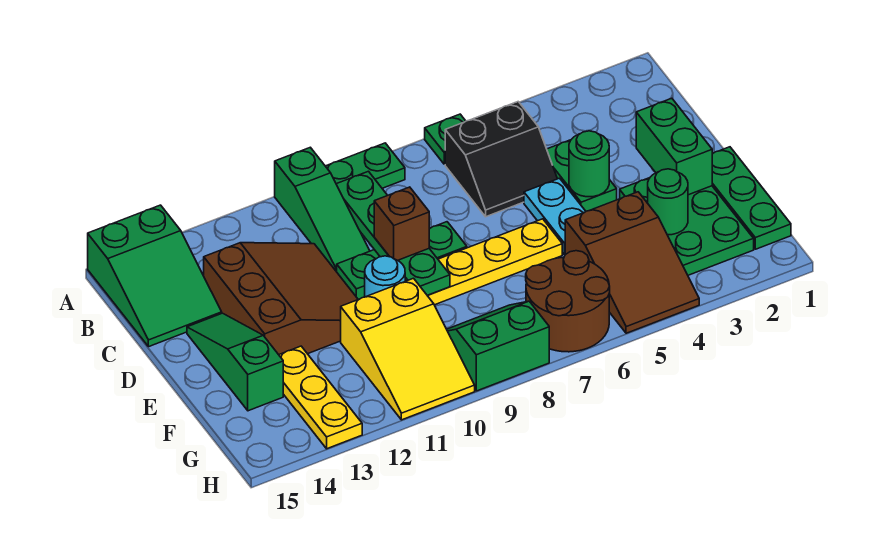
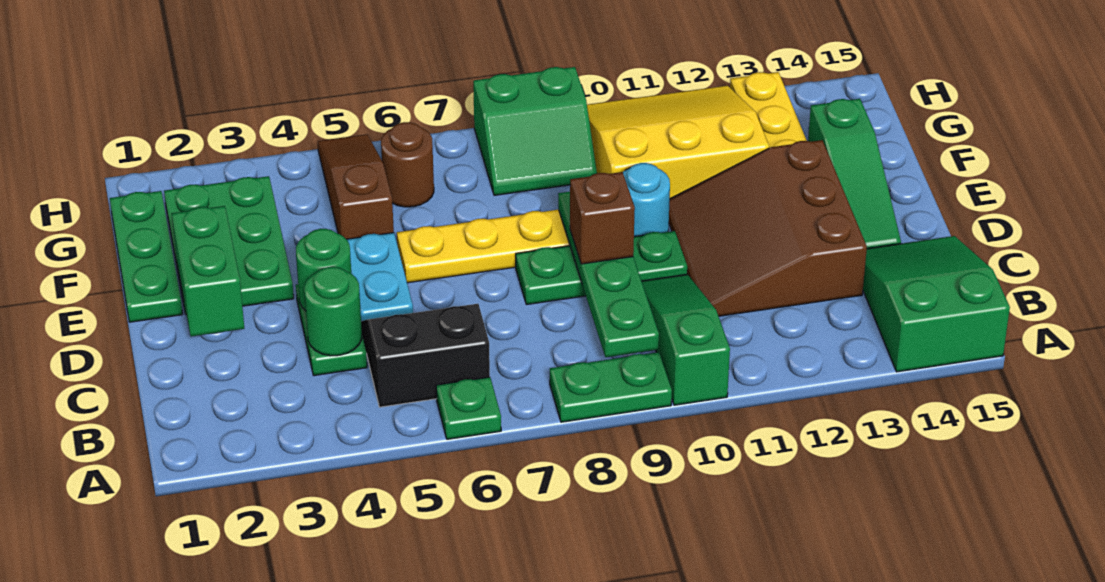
green round brick F3 level 2 -> green round brick C4 level 2
brown slope F4:H5 level 1 top F -> brown slope F5:H5 level 1 top F
yellow slope F10:H11 level 1 top F -> yellow slope F10:H12 level 1 top F
brown round brick G6:H7 level 1 -> brown round brick G6 level 1

